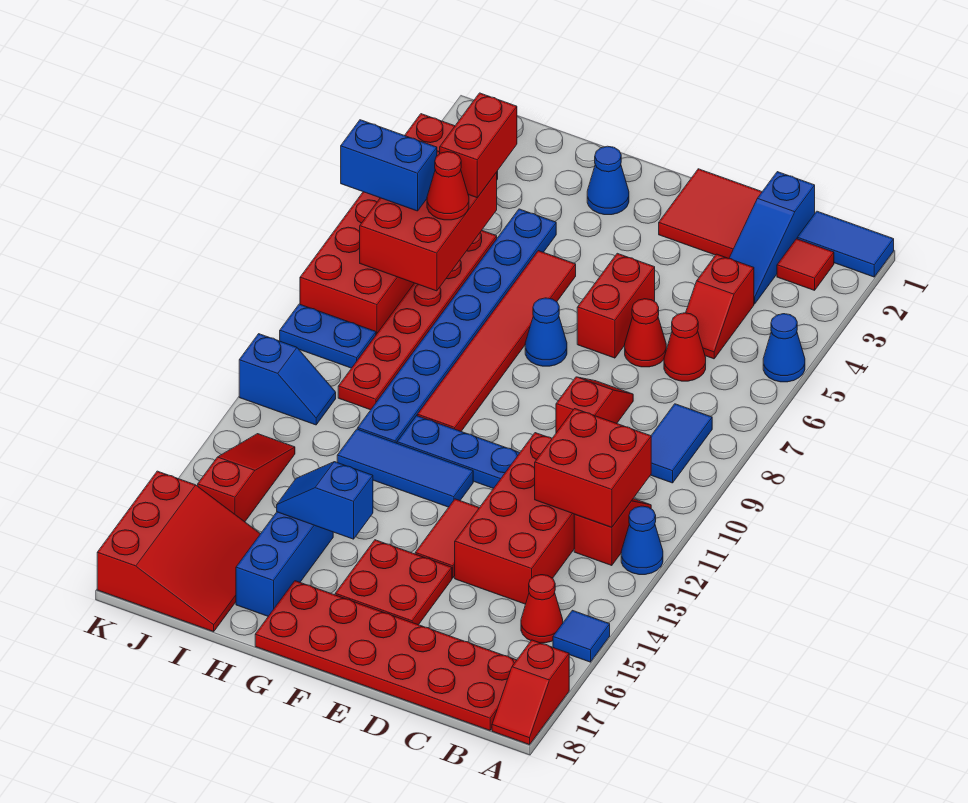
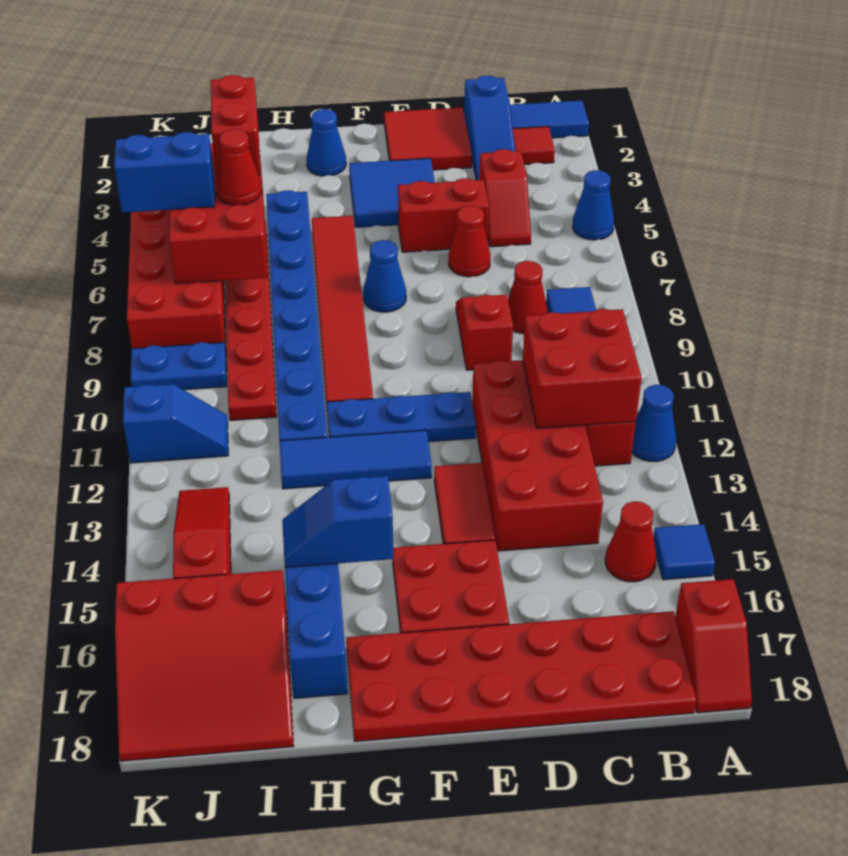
red cone C6 level 1 -> red cone C8 level 1
none -> blue tile E3:F4 level 1
red brick E5:E6 level 1 -> red brick D5:E5 level 1
red slope I16:K18 level 1 top K -> red slope I16:K18 level 1 top 16

